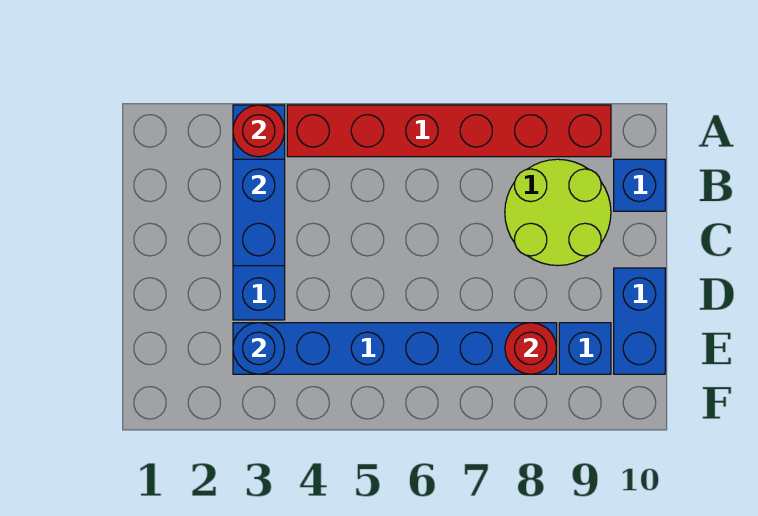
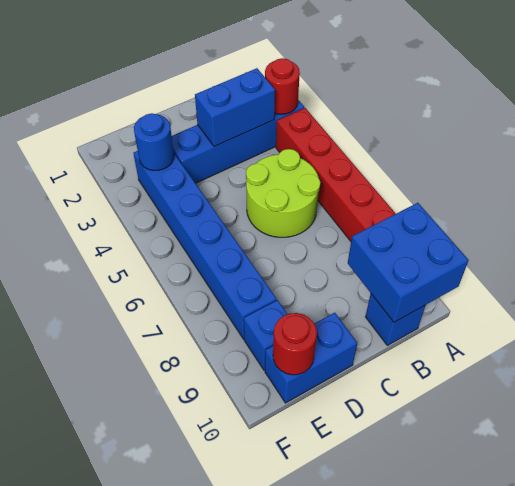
none -> blue brick A9:B10 level 2
lime round brick B8:C9 level 1 -> lime round brick B5:C6 level 1
red round brick E8 level 2 -> red round brick E10 level 2

